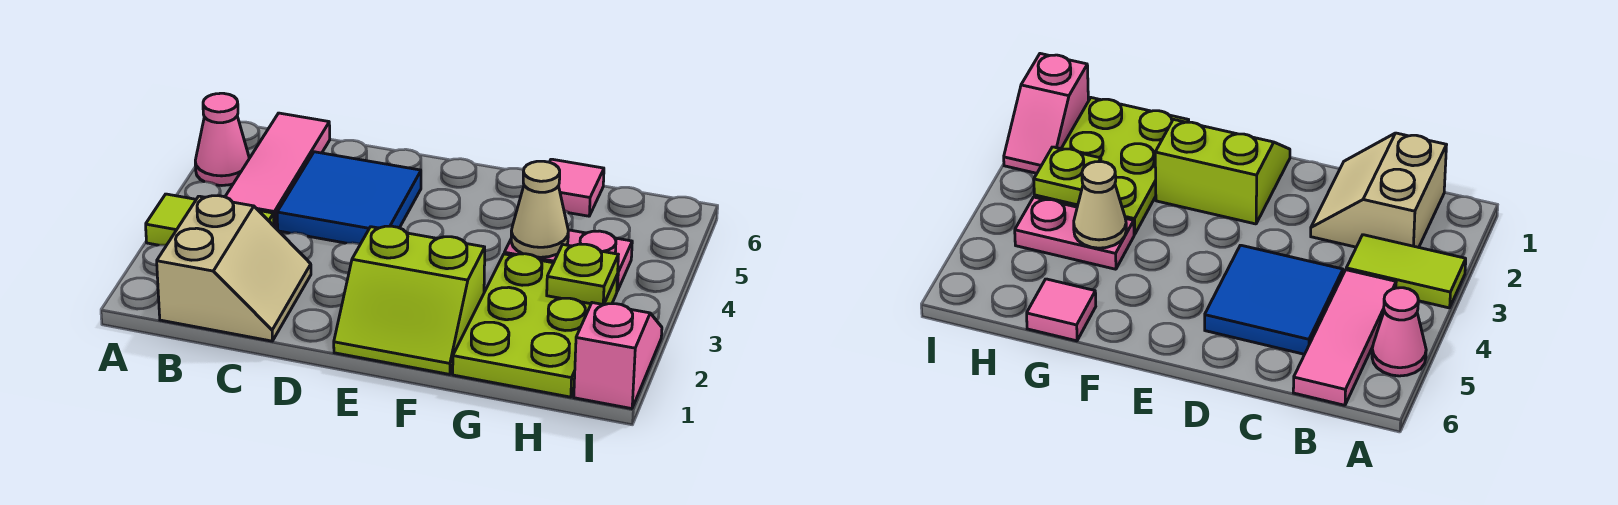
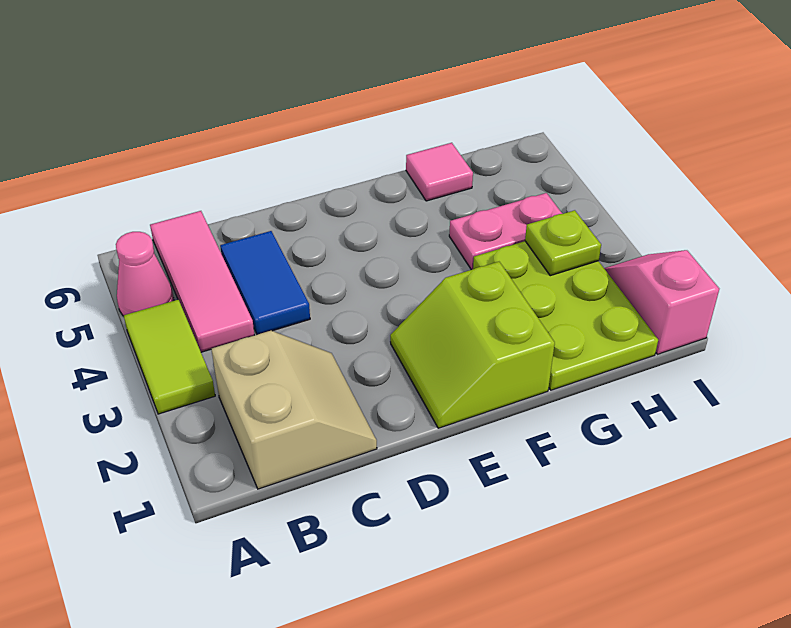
lime tile A3:B3 level 1 -> lime tile A3:A4 level 1
blue tile C4:D5 level 1 -> blue tile C4:C5 level 1
lime slope E1:F2 level 1 top 2 -> lime slope E1:F2 level 1 top F
tan cone G4 level 2 -> none

